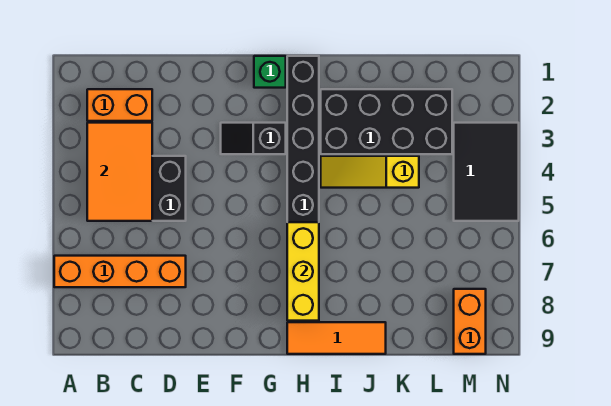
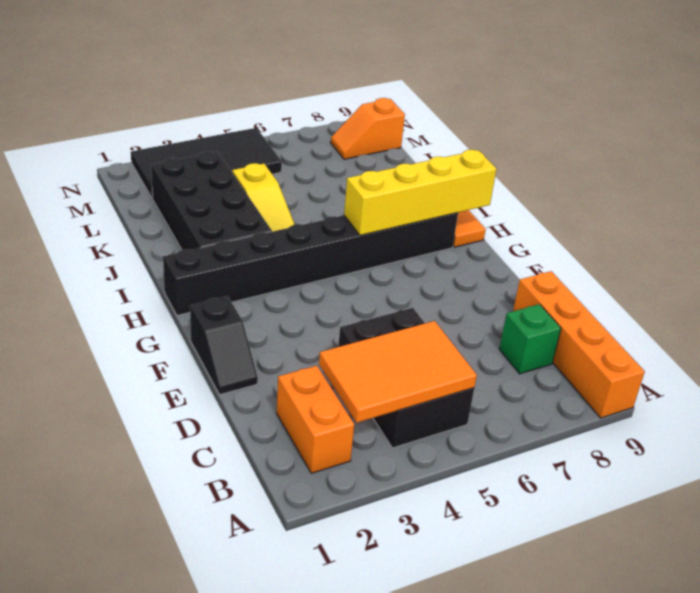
orange brick A7:D7 level 1 -> orange brick A9:D9 level 1
black slope F3:G3 level 1 top G -> black slope E1:F1 level 1 top F
green brick G1 level 1 -> green brick C8 level 1
yellow brick H6:H8 level 2 -> yellow brick H6:H9 level 2
black tile M3:N5 level 1 -> black tile M2:N5 level 1
orange brick M8:M9 level 1 -> orange slope M8:M9 level 1 top 9

